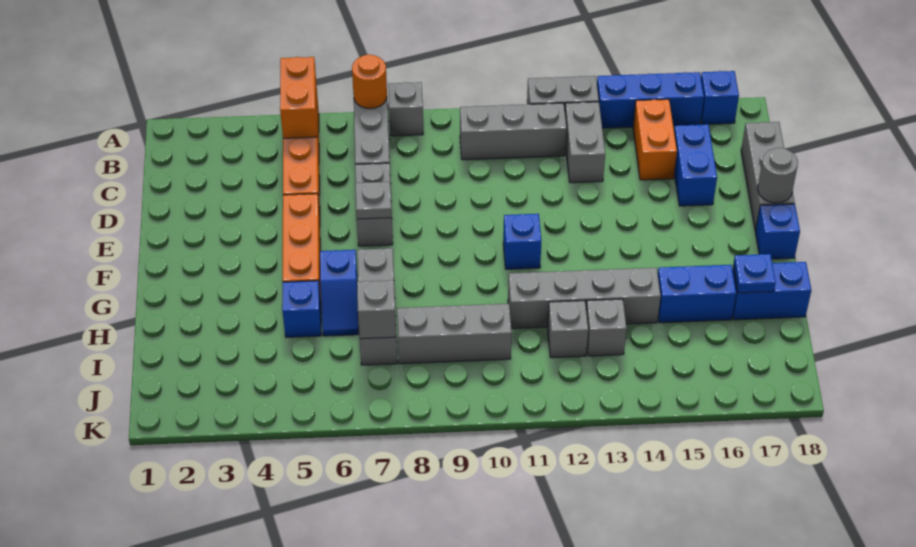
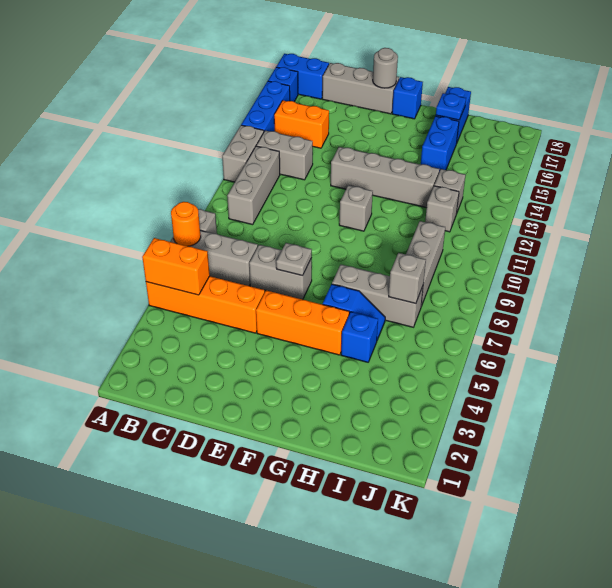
blue brick C16:D16 level 1 -> blue brick A18:B18 level 1
blue brick F11 level 1 -> grey brick F11 level 1
grey brick H11:H14 level 1 -> grey brick E13:H13 level 1

